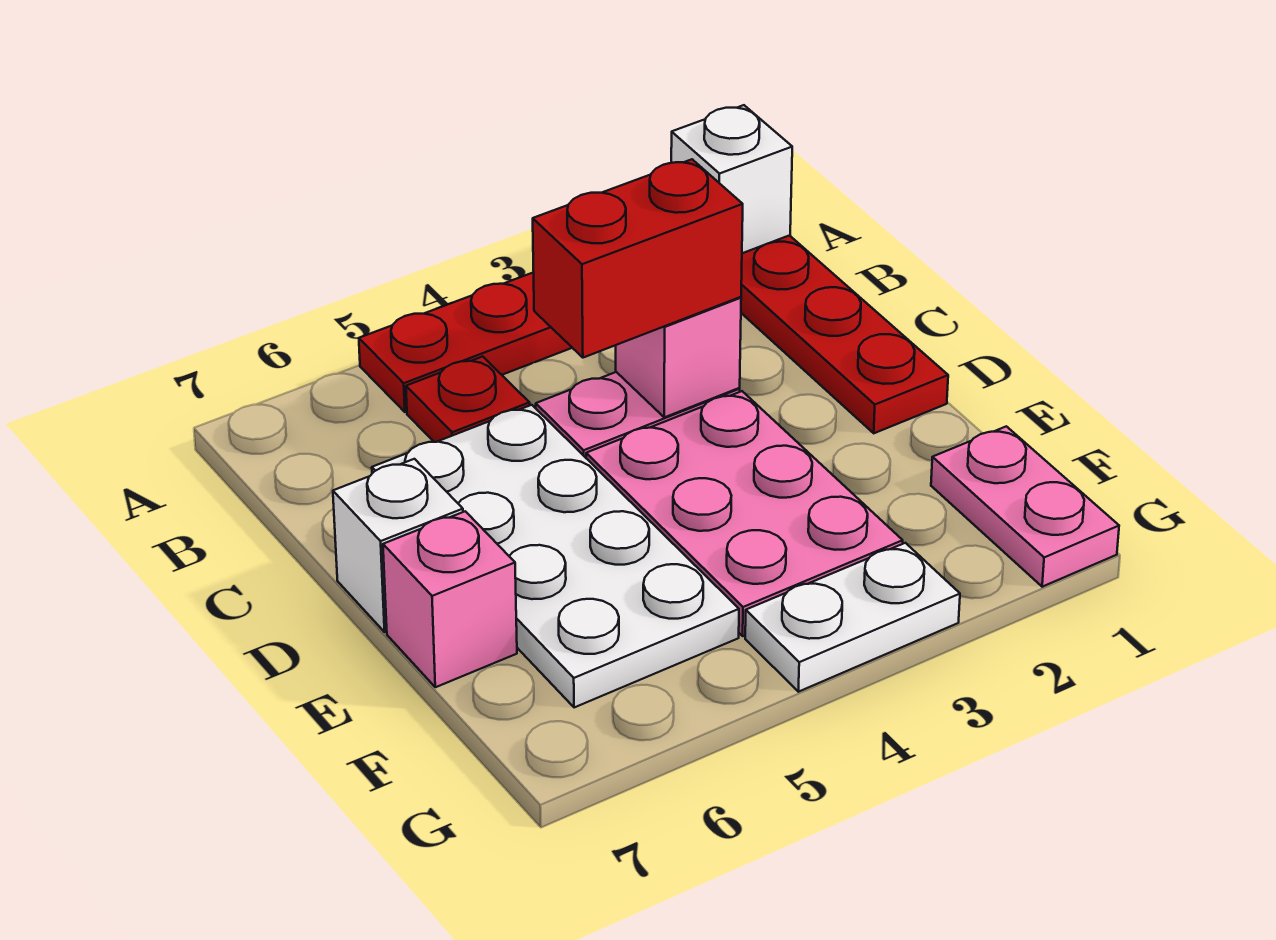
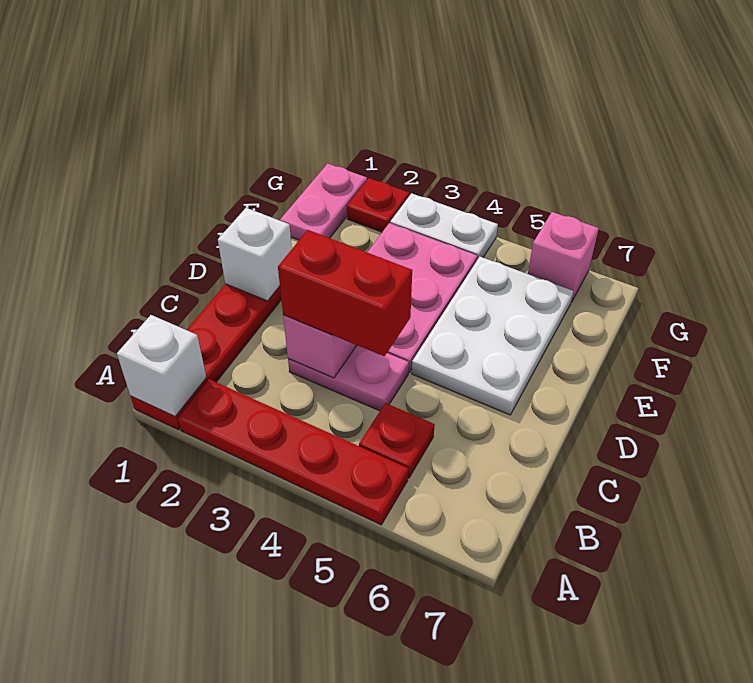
white plate C5:F6 level 1 -> white plate D5:F6 level 1
white brick D7 level 1 -> white brick D1 level 2
pink brick E7 level 1 -> pink brick G6 level 1
none -> red plate G2 level 1

